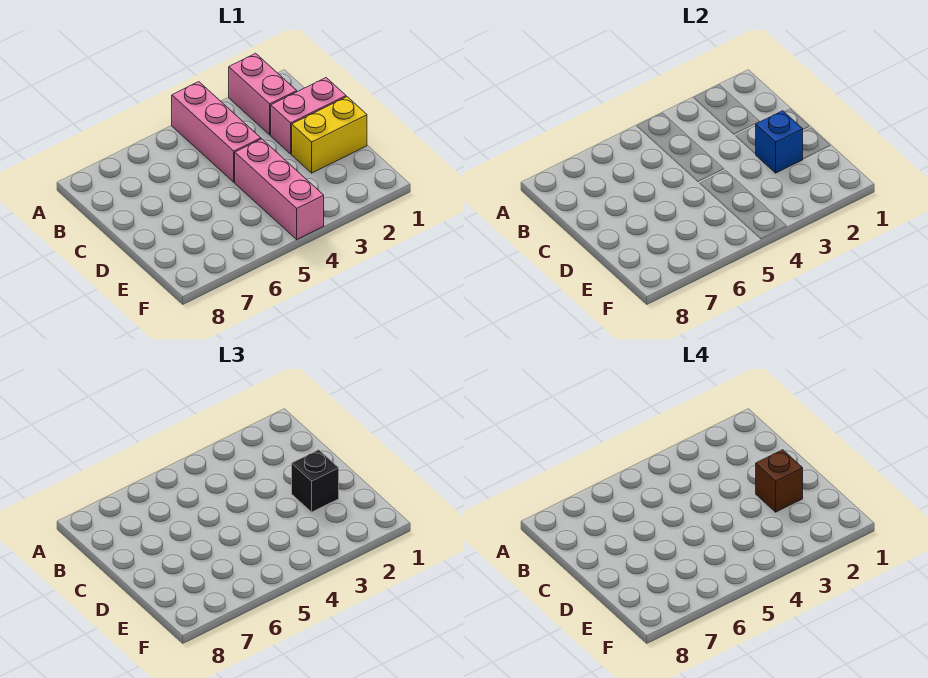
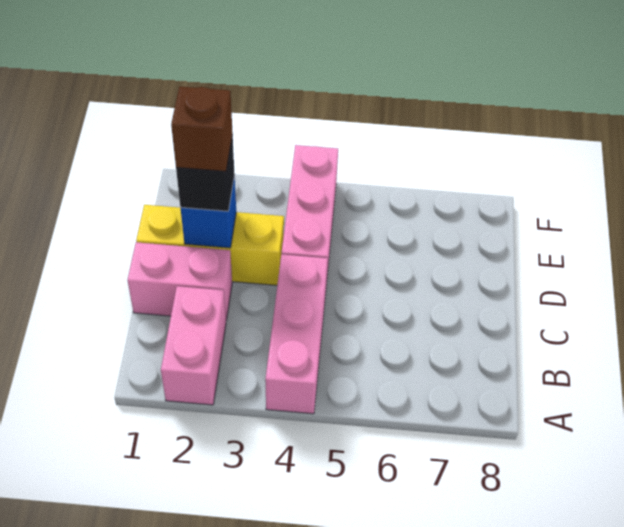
yellow brick D1:D2 level 1 -> yellow brick D1:D3 level 1

